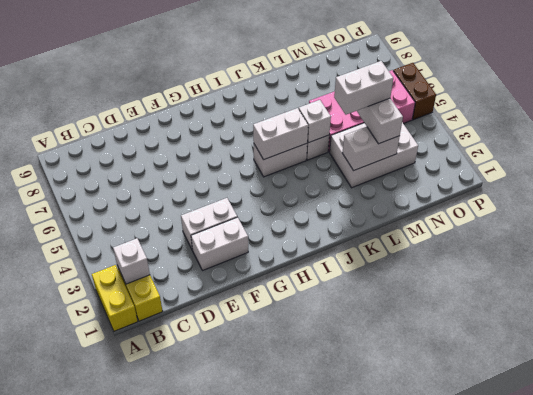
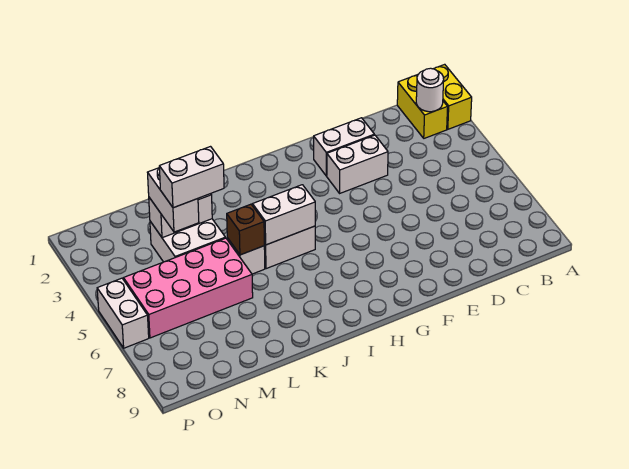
white brick B2 level 2 -> white round brick B2 level 2
white brick K5 level 2 -> brown brick K5 level 2
white brick L3:N4 level 1 -> white brick L3:M4 level 1
brown brick P5:P6 level 1 -> white brick P5:P6 level 1

